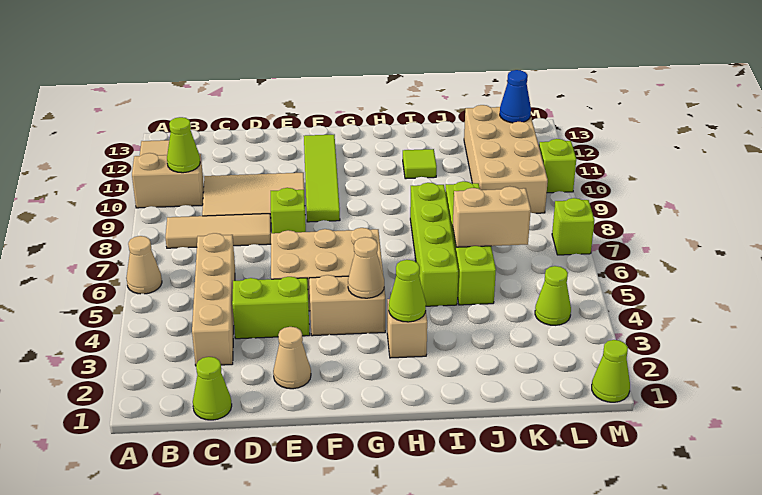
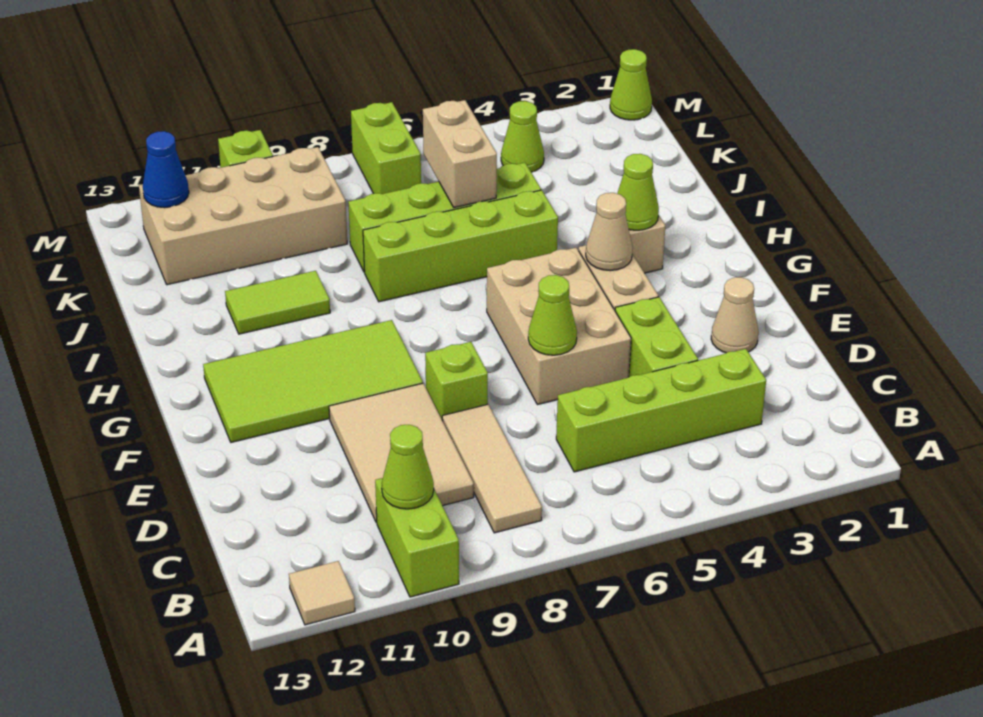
tan cone A6 level 1 -> none
tan brick A10:B10 level 1 -> lime brick A10:B10 level 1
lime cone C1 level 1 -> lime cone E6 level 2
tan brick C3:C6 level 1 -> lime brick C3:C6 level 1
lime tile F9:F12 level 1 -> lime tile F9:G12 level 1
lime tile I11 level 1 -> lime tile I10:I11 level 1
lime brick M7 level 1 -> lime brick L7:M7 level 1

